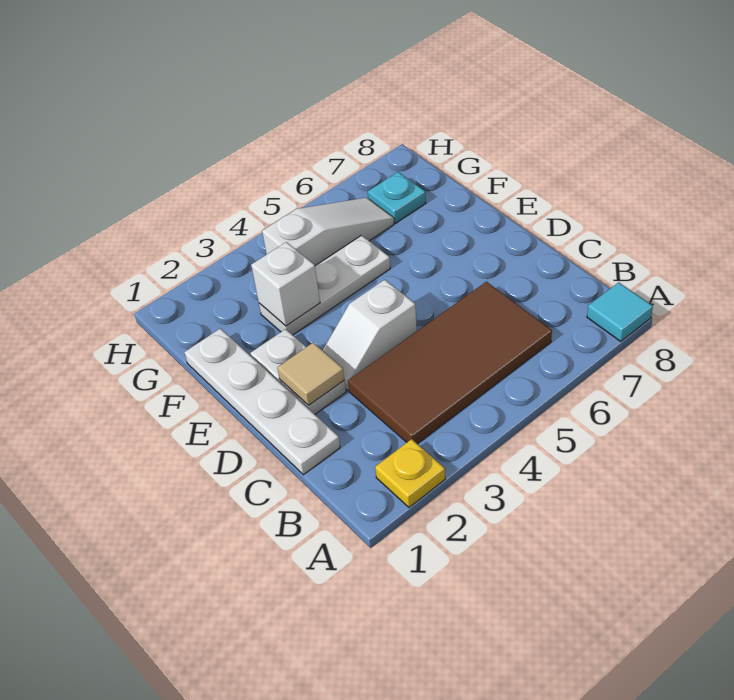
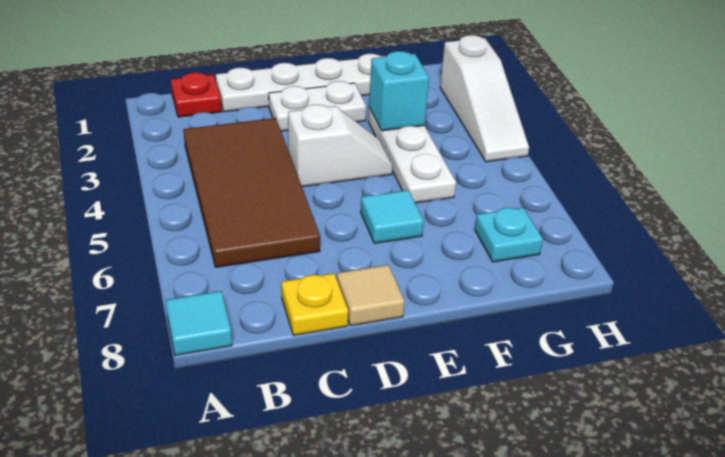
yellow plate A2 level 1 -> yellow plate C8 level 1
none -> red plate B1 level 1
tan tile D2 level 2 -> tan tile D8 level 1
white slope D3:D4 level 1 top 4 -> white slope D4:E4 level 1 top D
none -> cyan tile E6 level 1
white brick F3 level 2 -> cyan brick F3 level 2
white slope G4:G6 level 1 top 4 -> white slope H2:H4 level 1 top 2

